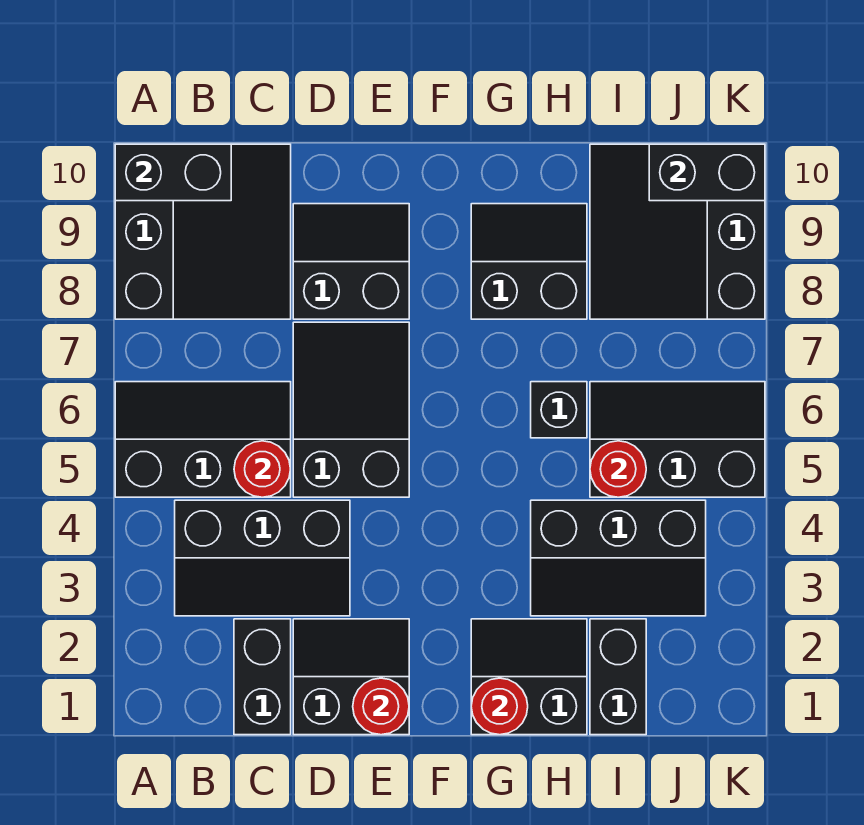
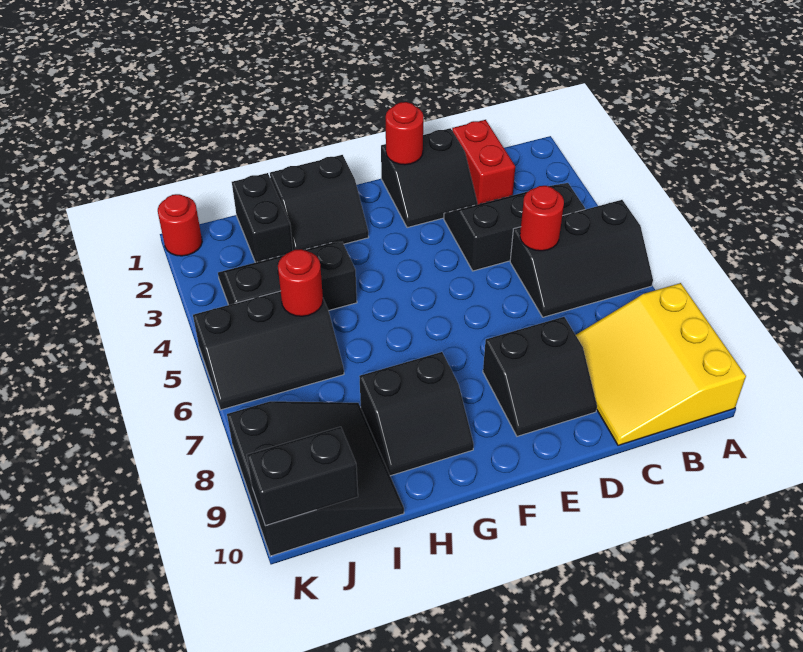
black slope A8:C10 level 1 top A -> yellow slope A8:C10 level 1 top A
black brick A10:B10 level 2 -> none
black brick C1:C2 level 1 -> red brick C1:C2 level 1
black slope D5:E7 level 1 top 5 -> none
red round brick G1 level 2 -> red round brick K1 level 1
black brick H6 level 1 -> none

